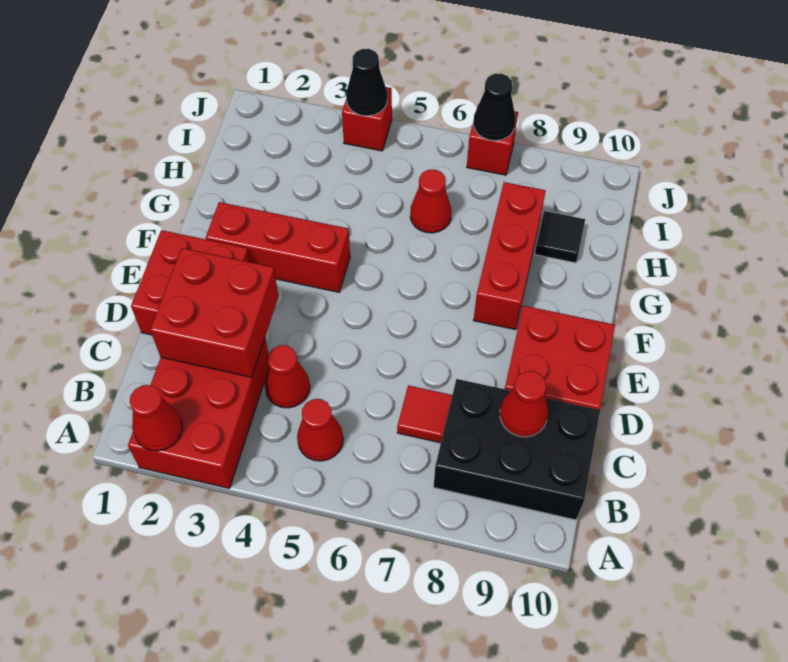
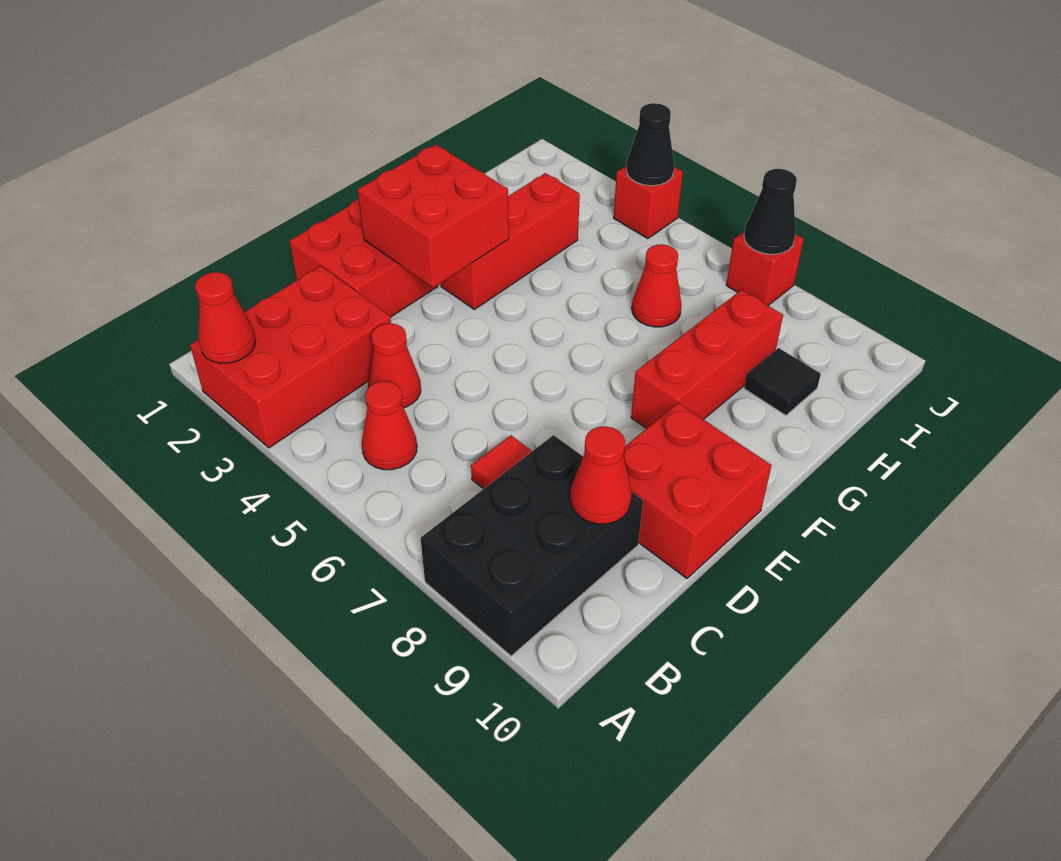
black brick B8:C10 level 1 -> black brick A8:C9 level 1
red brick C2:D3 level 2 -> red brick E2:F3 level 2
red brick F2:F4 level 1 -> red brick F3:H3 level 1

